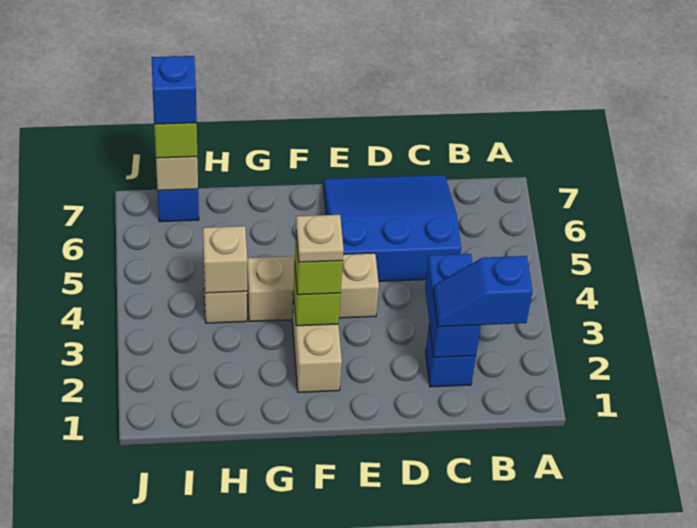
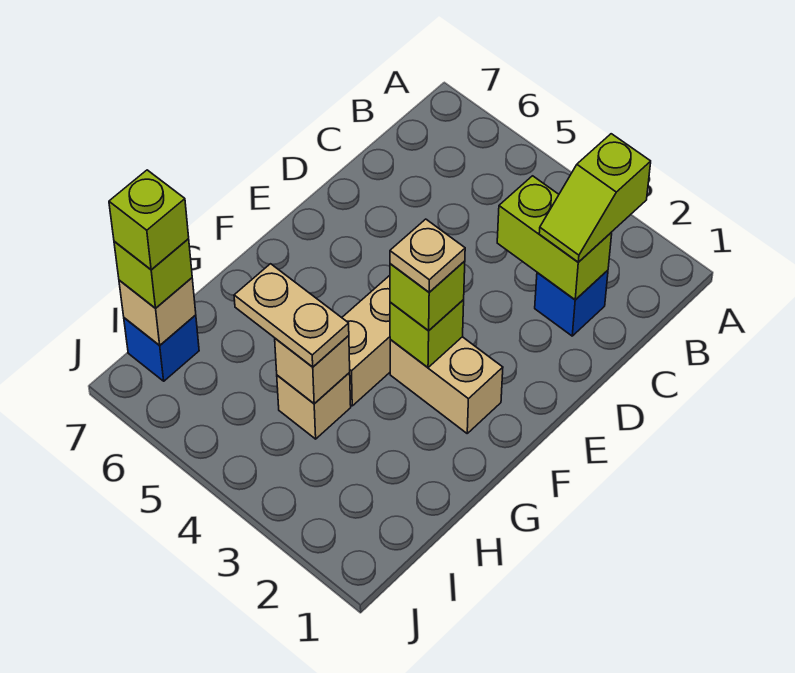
blue slope B2:C2 level 3 top B -> lime slope B2:C2 level 3 top B
blue brick C2:C3 level 2 -> lime brick C2:C3 level 2
blue slope C5:E7 level 1 top 5 -> none
none -> tan plate H4:H5 level 3
blue brick I7 level 4 -> lime brick I7 level 4

